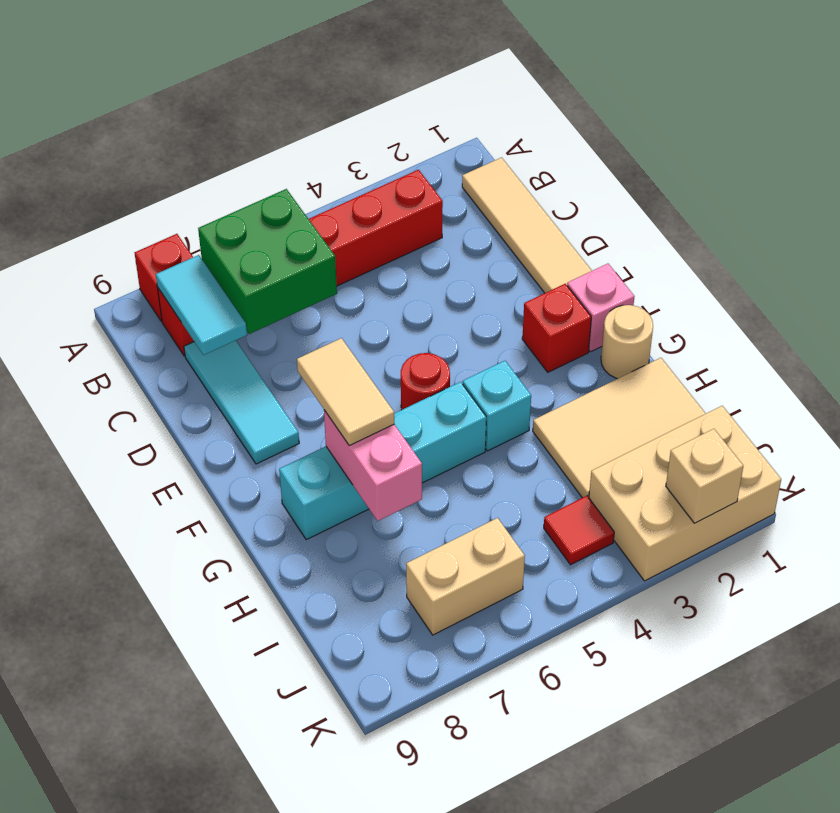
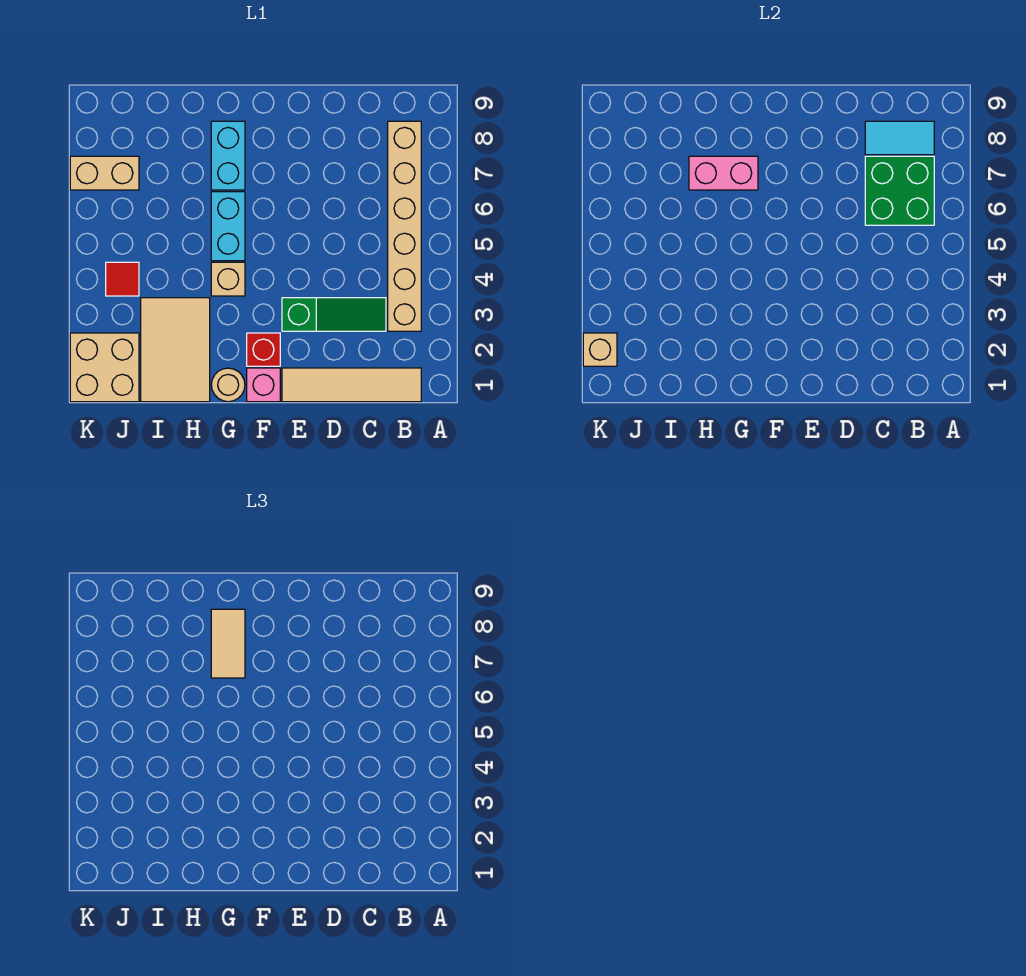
red brick A8 level 1 -> none
red brick B3:B8 level 1 -> tan brick B3:B8 level 1
none -> green slope C3:E3 level 1 top E
cyan tile C8:E8 level 1 -> none
red round brick F5 level 1 -> none
tan tile F7:G7 level 3 -> tan tile G7:G8 level 3
cyan brick G4 level 1 -> tan brick G4 level 1
tan brick J1:K3 level 1 -> tan brick J1:K2 level 1
tan brick J6:J7 level 1 -> tan brick J7:K7 level 1

